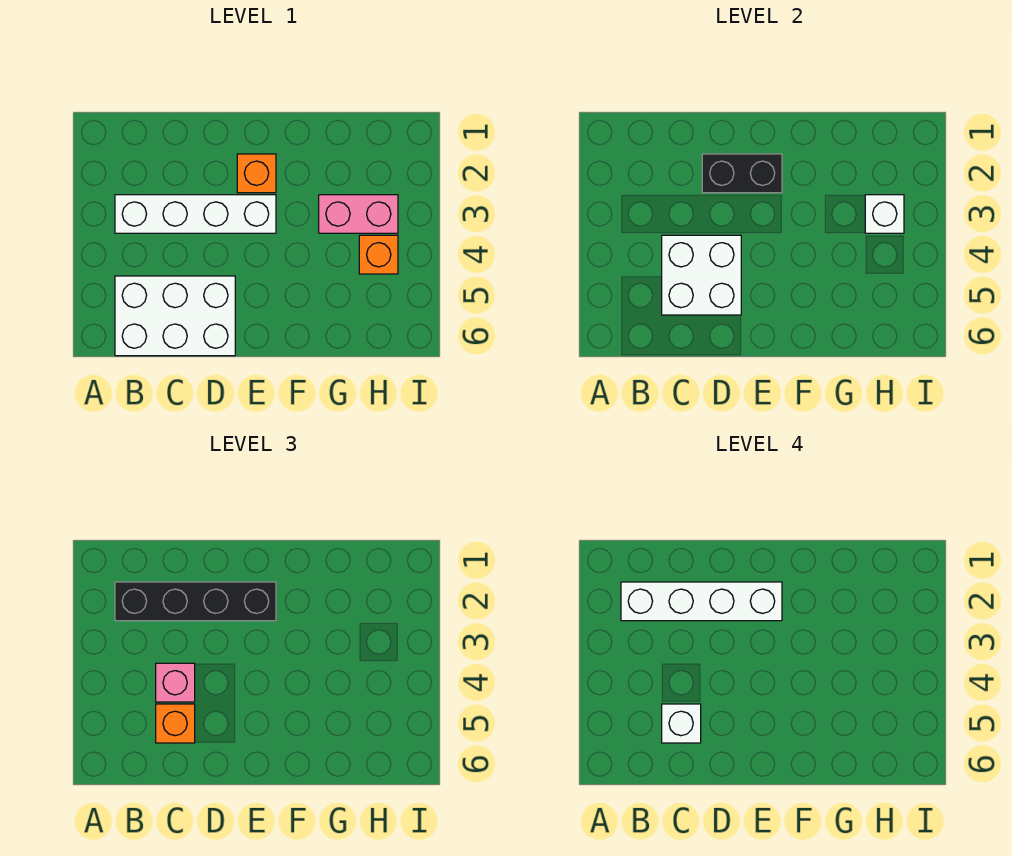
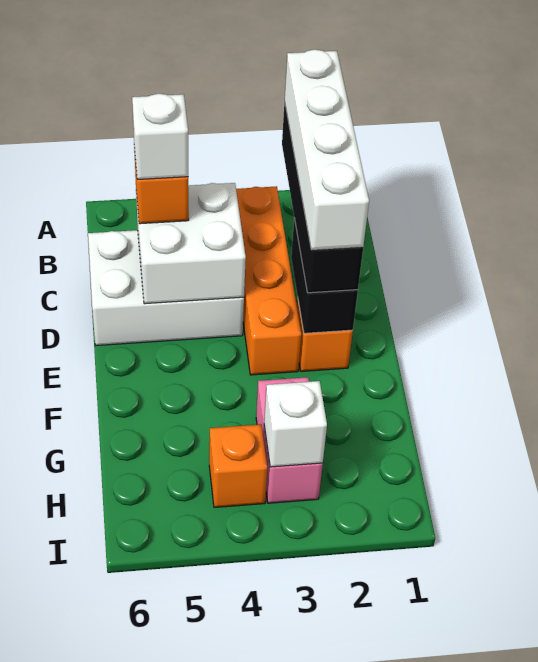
white brick B3:E3 level 1 -> orange brick B3:E3 level 1
white brick B5:D6 level 1 -> white brick C4:D6 level 1
pink brick C4 level 3 -> none

